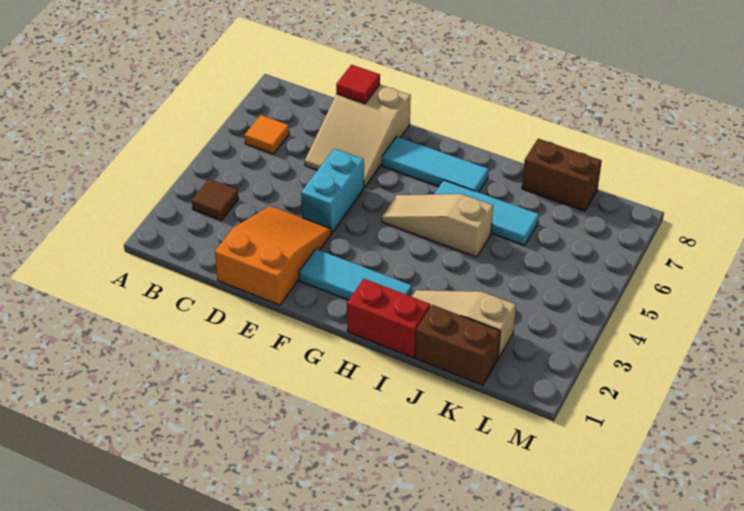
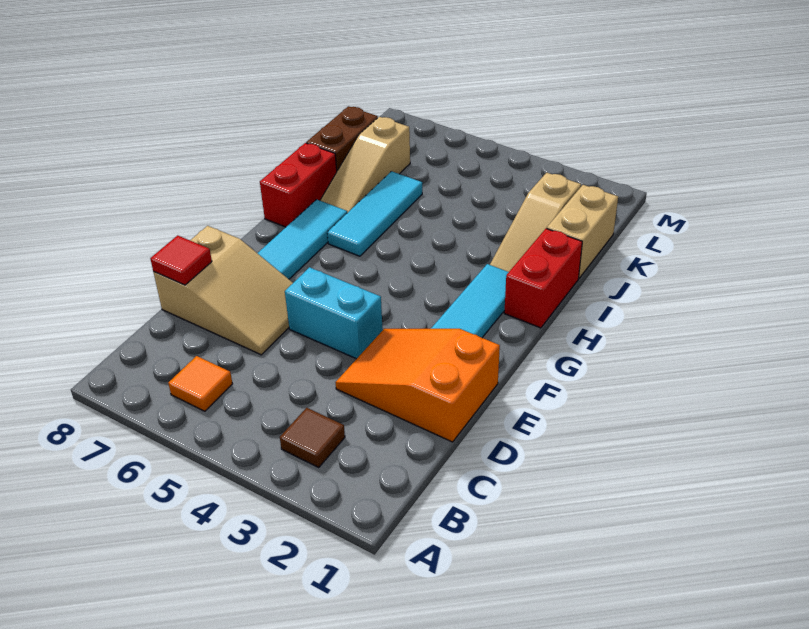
tan slope G5:I5 level 1 top I -> tan slope I7:K7 level 1 top K
none -> red brick H8:I8 level 1
brown brick J1:K1 level 1 -> tan brick J1:K1 level 1

